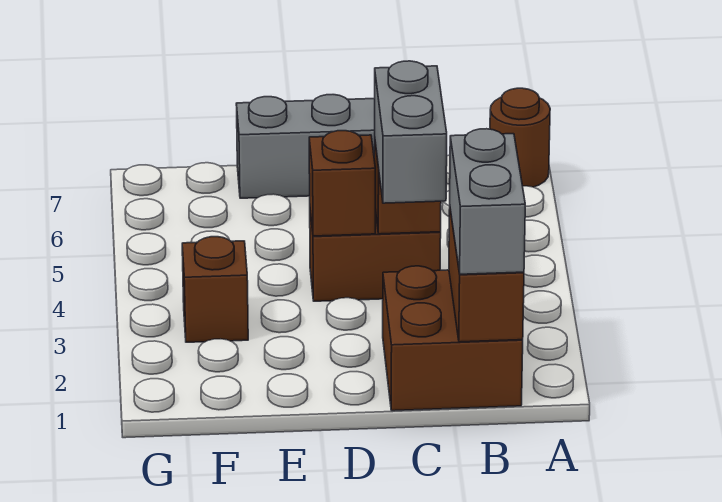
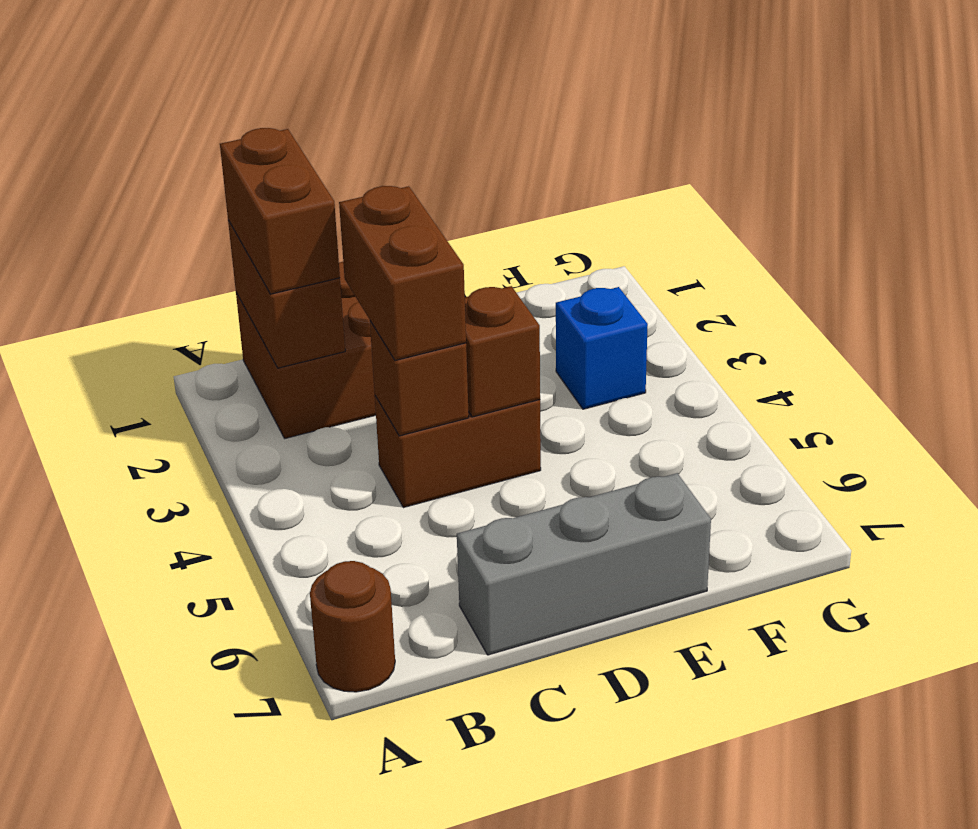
grey brick B1:B2 level 3 -> brown brick B1:B2 level 3
grey brick C3:C4 level 3 -> brown brick C3:C4 level 3
brown brick F3 level 1 -> blue brick F3 level 1

